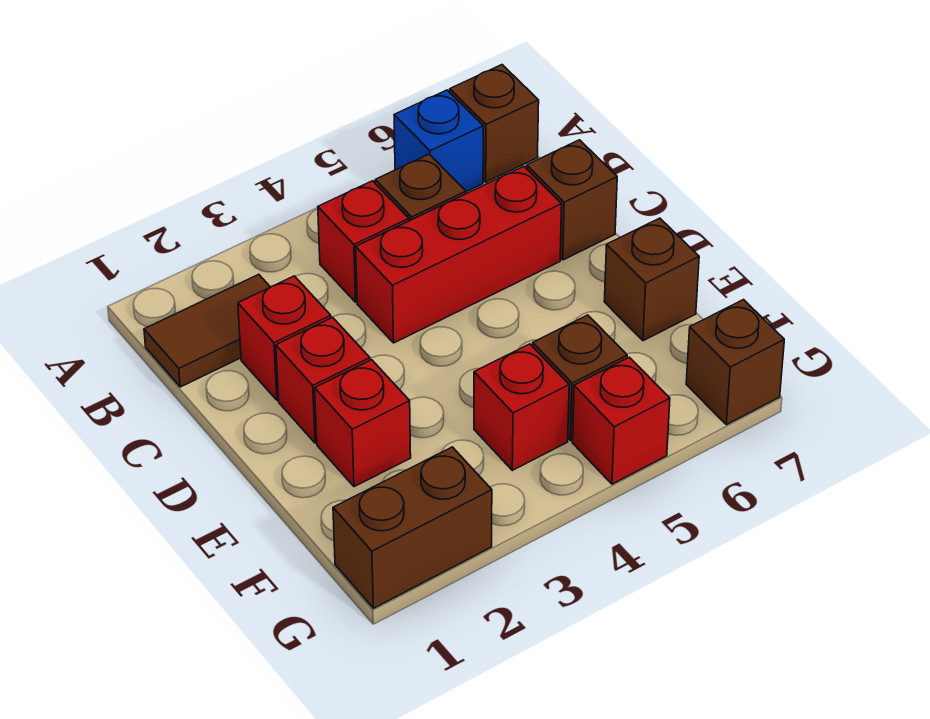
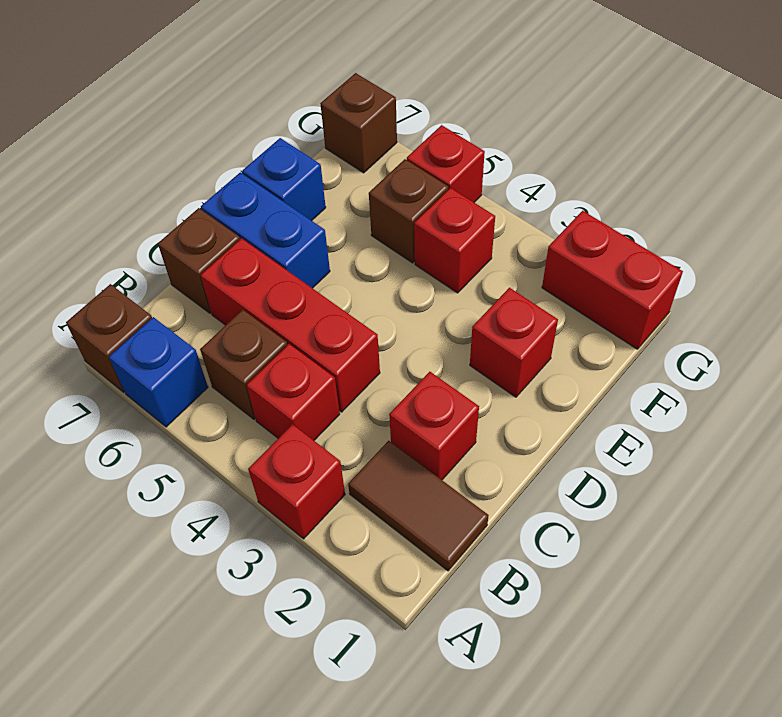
red brick D2 level 1 -> red brick A3 level 1
none -> blue brick D6:D7 level 1
brown brick E7 level 1 -> blue brick E7 level 1
brown brick G1:G2 level 1 -> red brick G1:G2 level 1

